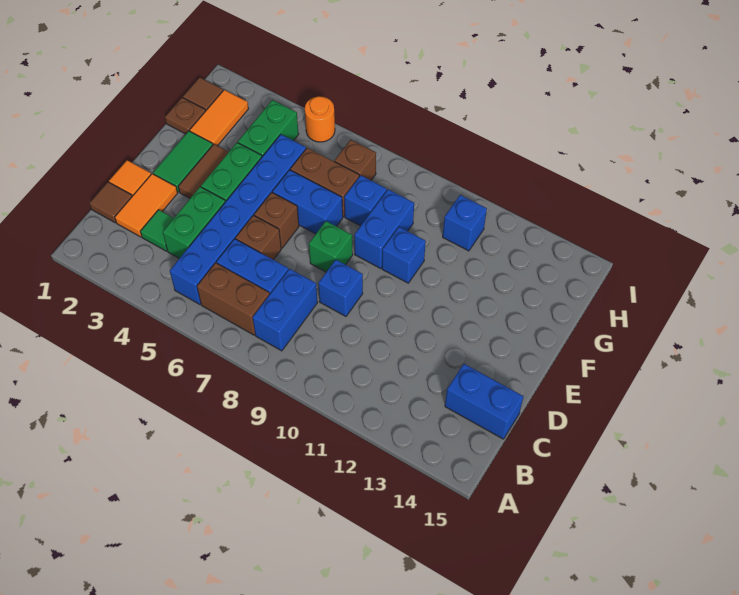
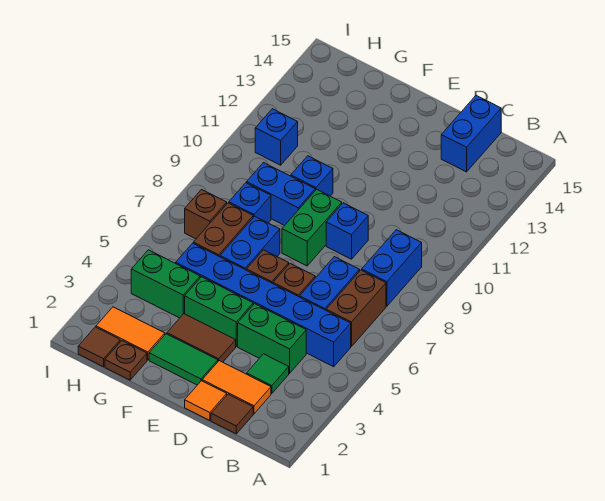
blue brick B8:C8 level 1 -> blue brick B8:B9 level 1
green brick E8 level 1 -> green brick E8:E9 level 1
orange round brick I5 level 1 -> none

